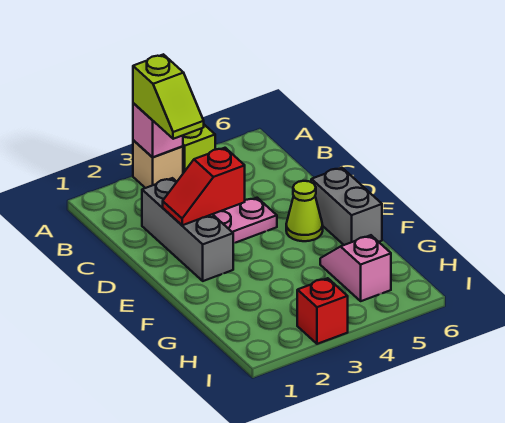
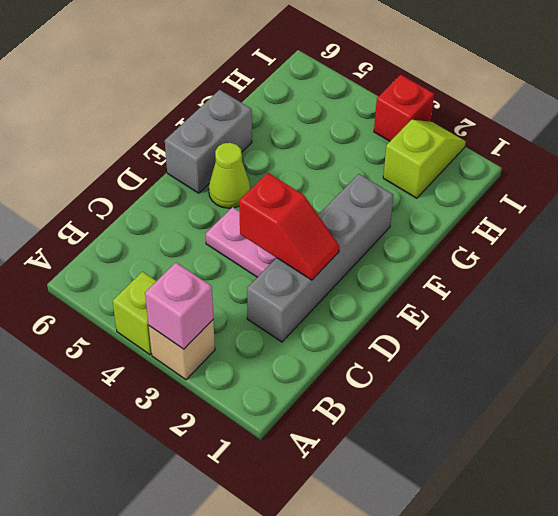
lime slope A3:B3 level 3 top A -> lime slope H2:I2 level 1 top H
grey brick C2:E2 level 1 -> grey brick C2:F2 level 1
pink slope G5:H5 level 1 top H -> none

